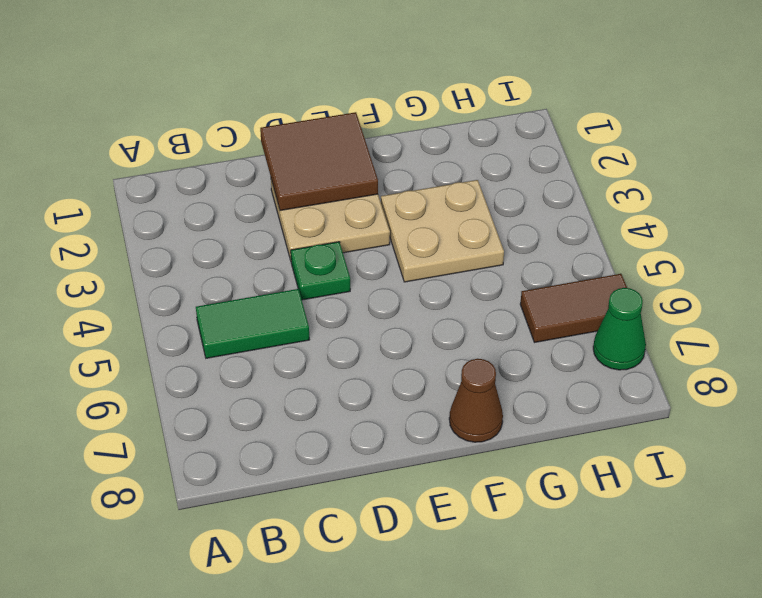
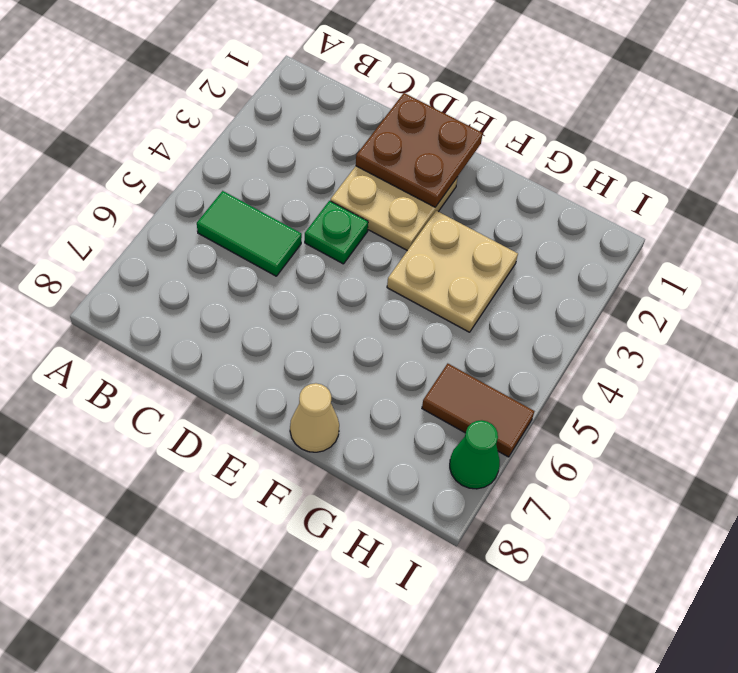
brown tile D1:E2 level 2 -> brown plate D1:E2 level 2
brown cone F8 level 1 -> tan cone F8 level 1

